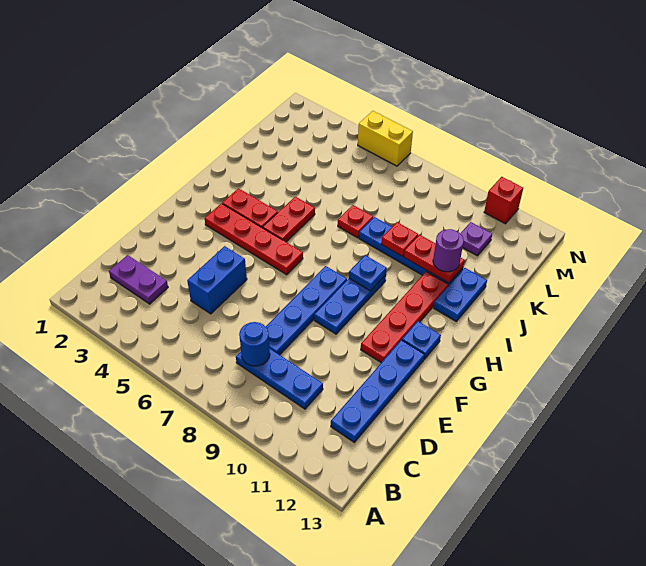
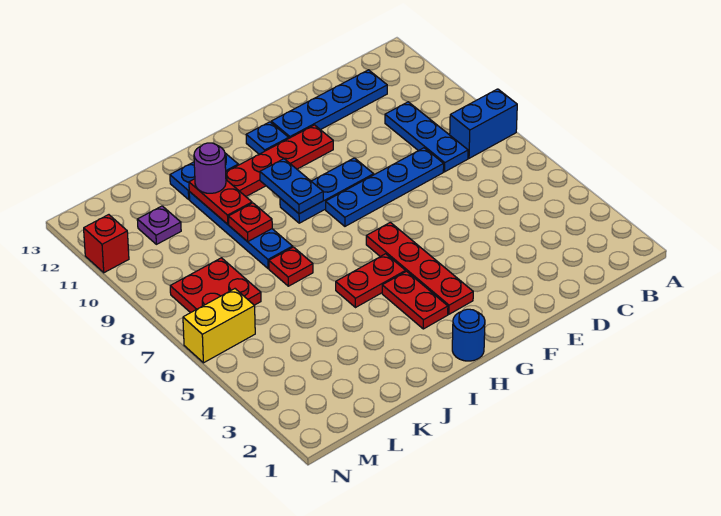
purple plate C2:C3 level 1 -> none
blue round brick C8 level 2 -> blue round brick H1 level 1
blue brick D5:E5 level 1 -> blue brick A8:B8 level 1
blue plate H9 level 2 -> blue plate H9:H10 level 2
none -> red plate L7:M8 level 1
yellow brick N5:N6 level 1 -> yellow brick M6:N6 level 1

